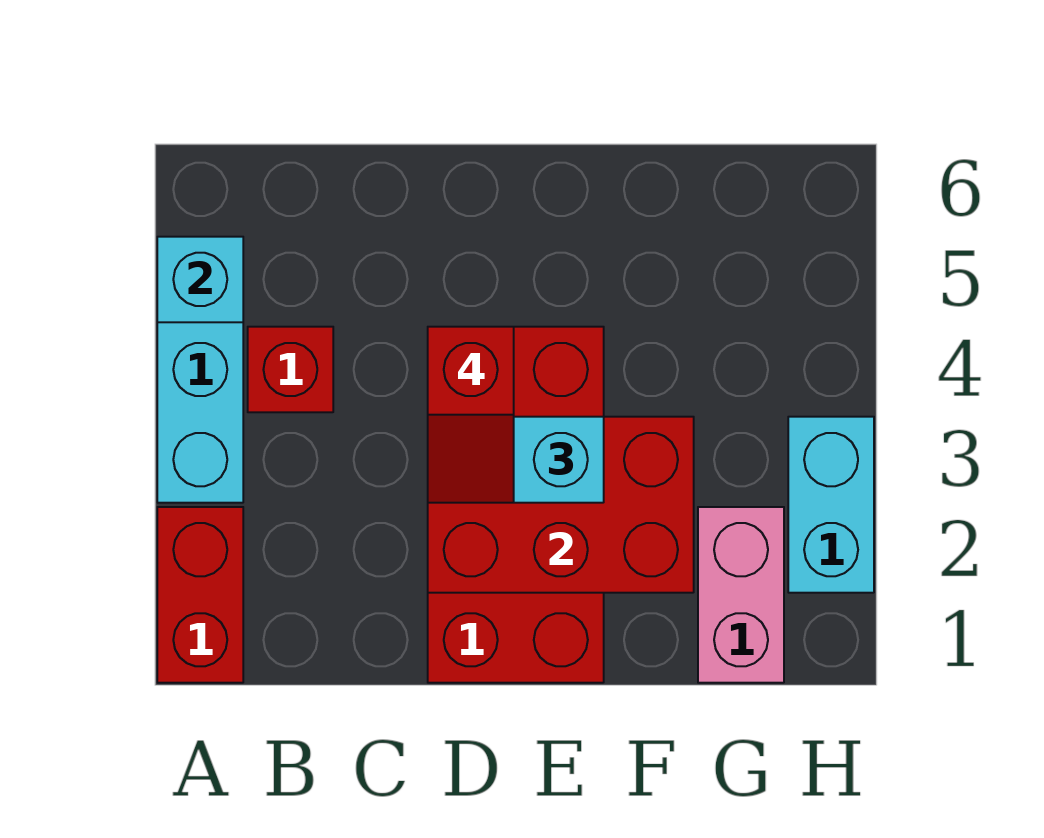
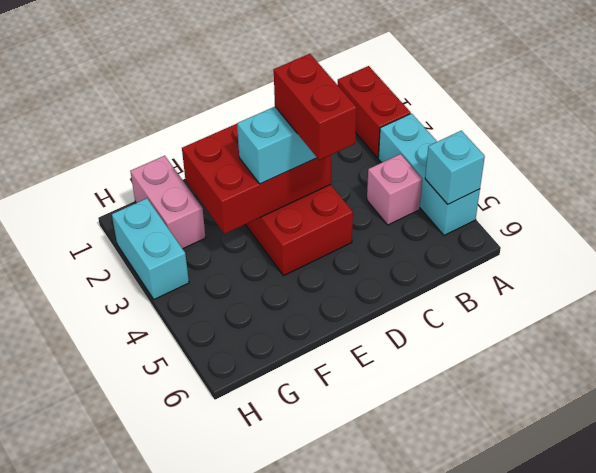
red brick B4 level 1 -> pink brick B4 level 1
red slope D3:D4 level 4 top 4 -> red brick D3:D4 level 4

